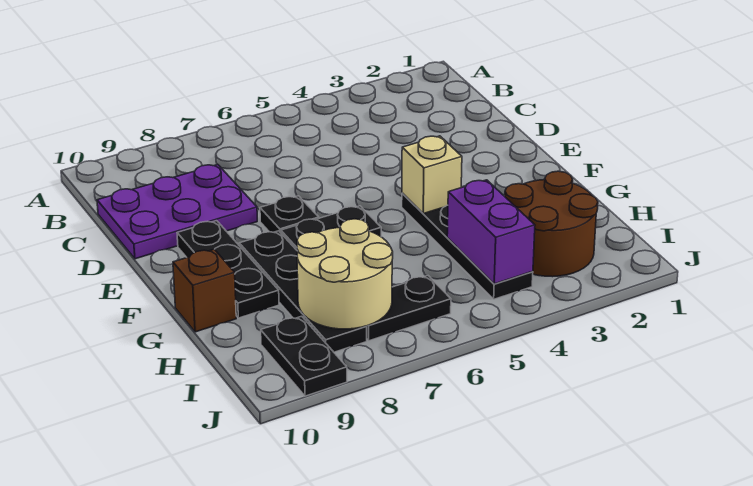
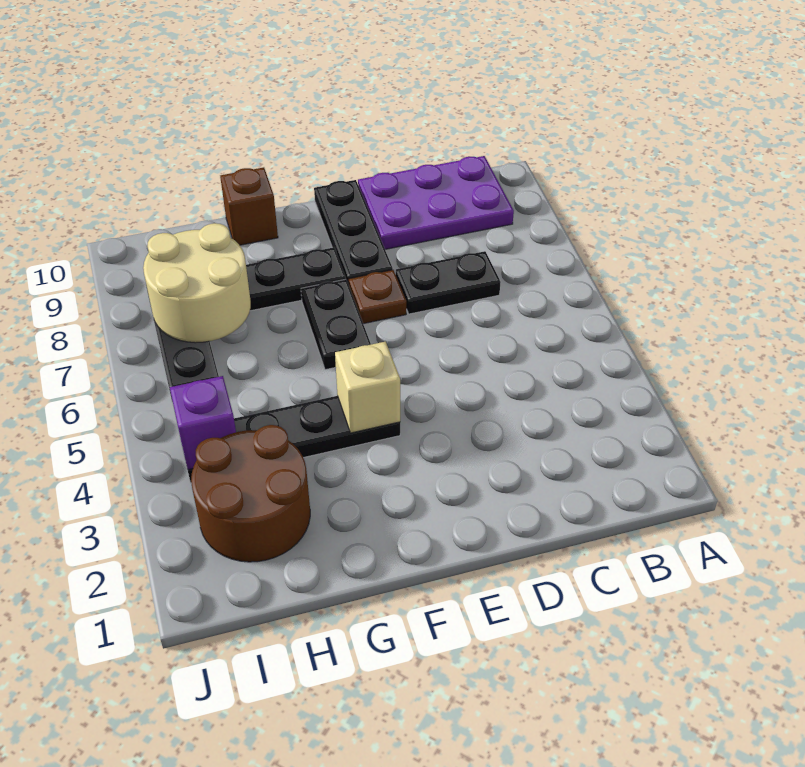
purple plate C8:D10 level 1 -> purple plate B9:D10 level 1
black plate E7 level 1 -> brown plate E7 level 1
black plate E9:G9 level 1 -> black plate E8:E10 level 1
purple brick H4:I4 level 2 -> purple brick I4 level 2
black plate I9:J9 level 1 -> black plate C7:D7 level 1

